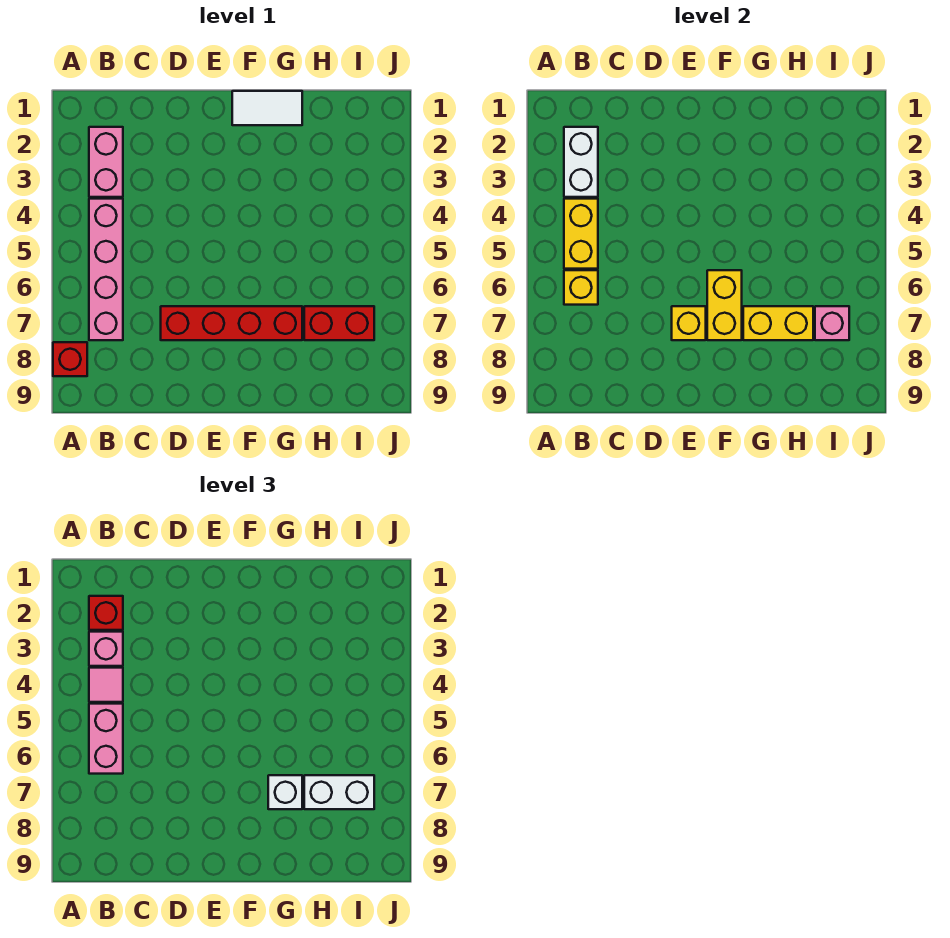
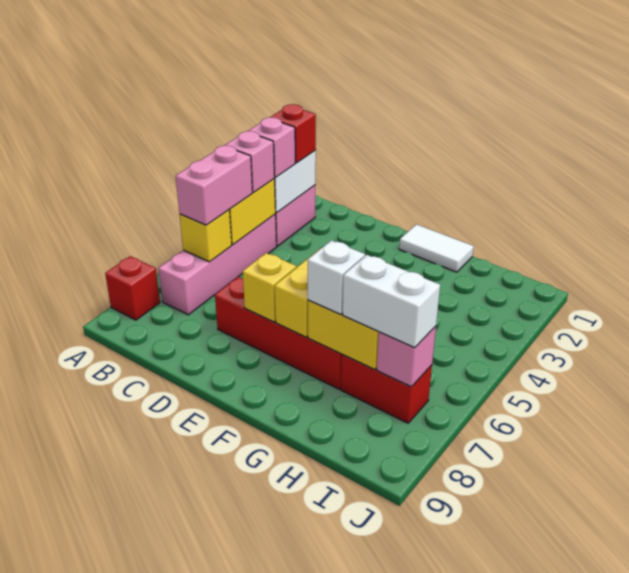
pink tile B4 level 3 -> pink brick B4 level 3

